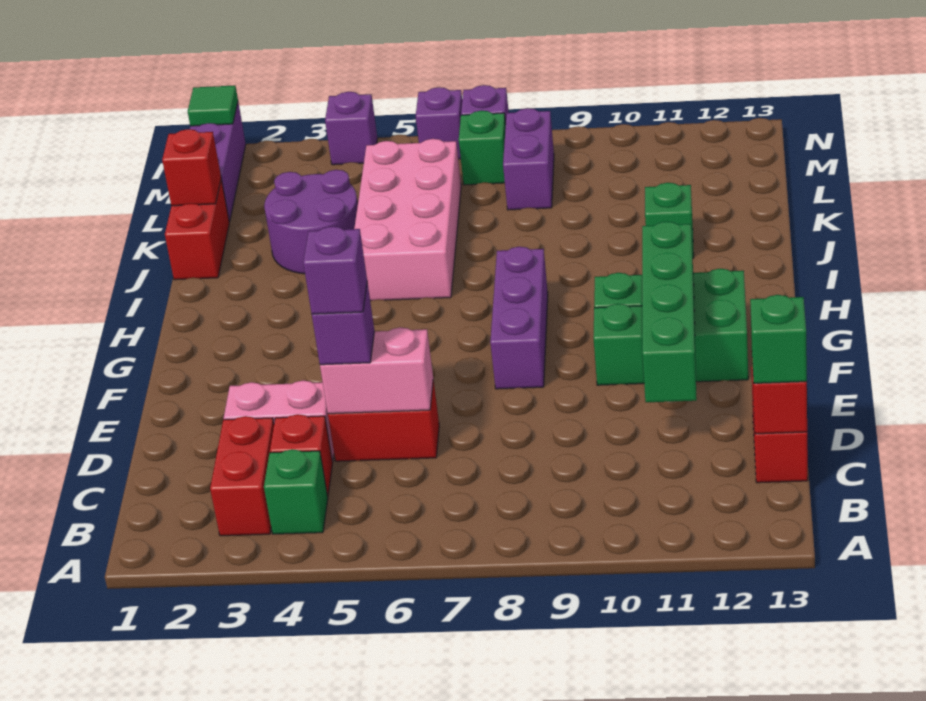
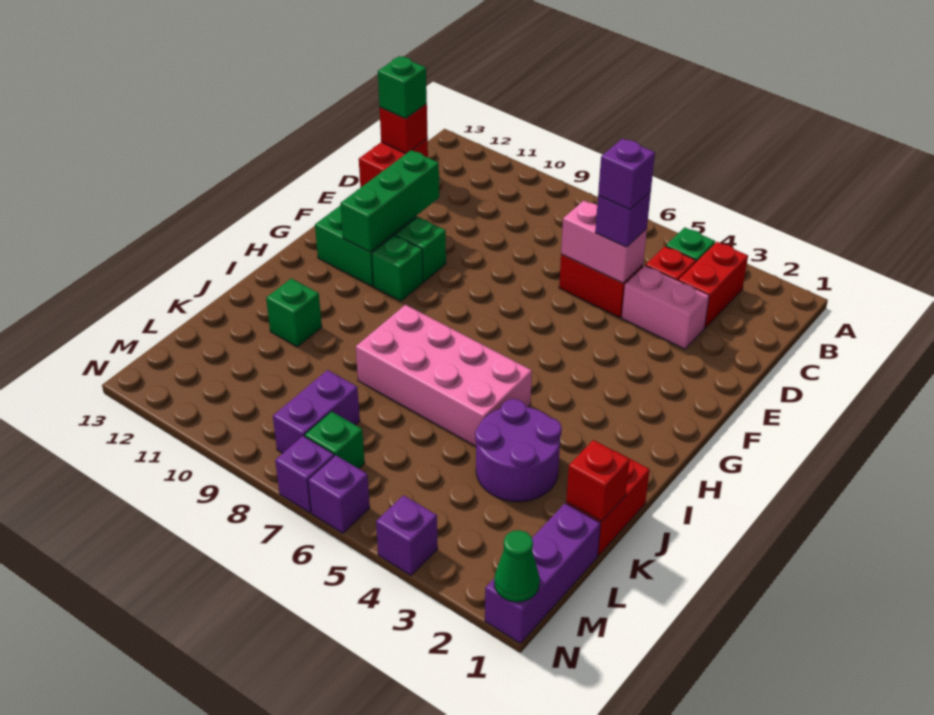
green brick D11:G11 level 2 -> green brick E11:G11 level 2
purple brick F8:H8 level 1 -> none
pink brick I5:L6 level 1 -> pink brick I5:J8 level 1
green tile N1 level 2 -> green cone N1 level 2

